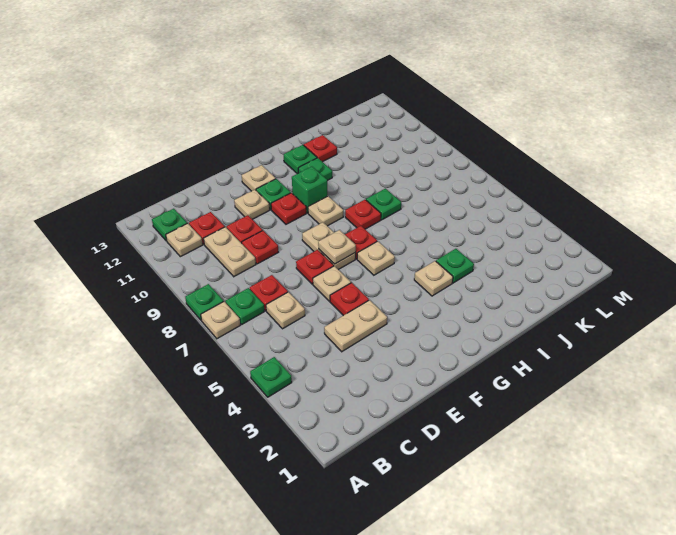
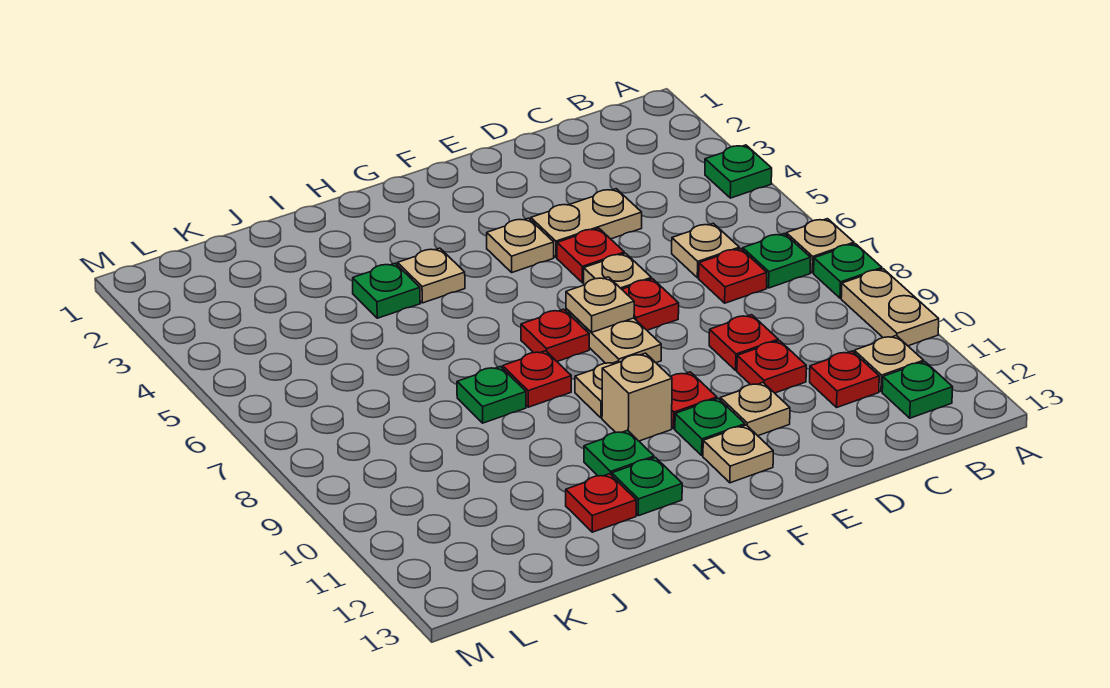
tan plate C9:C10 level 1 -> tan plate A9:A10 level 1
tan plate G6 level 1 -> tan plate F4 level 1
green brick G10 level 1 -> tan brick G10 level 1

